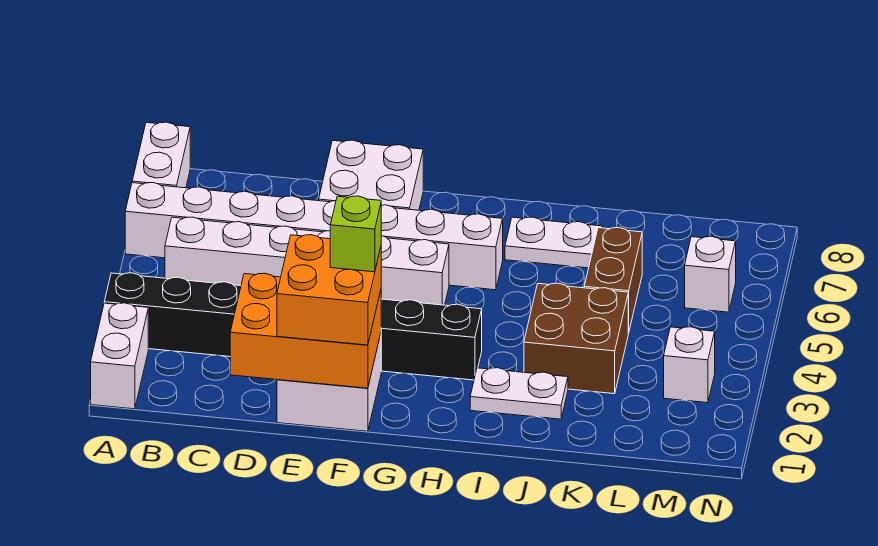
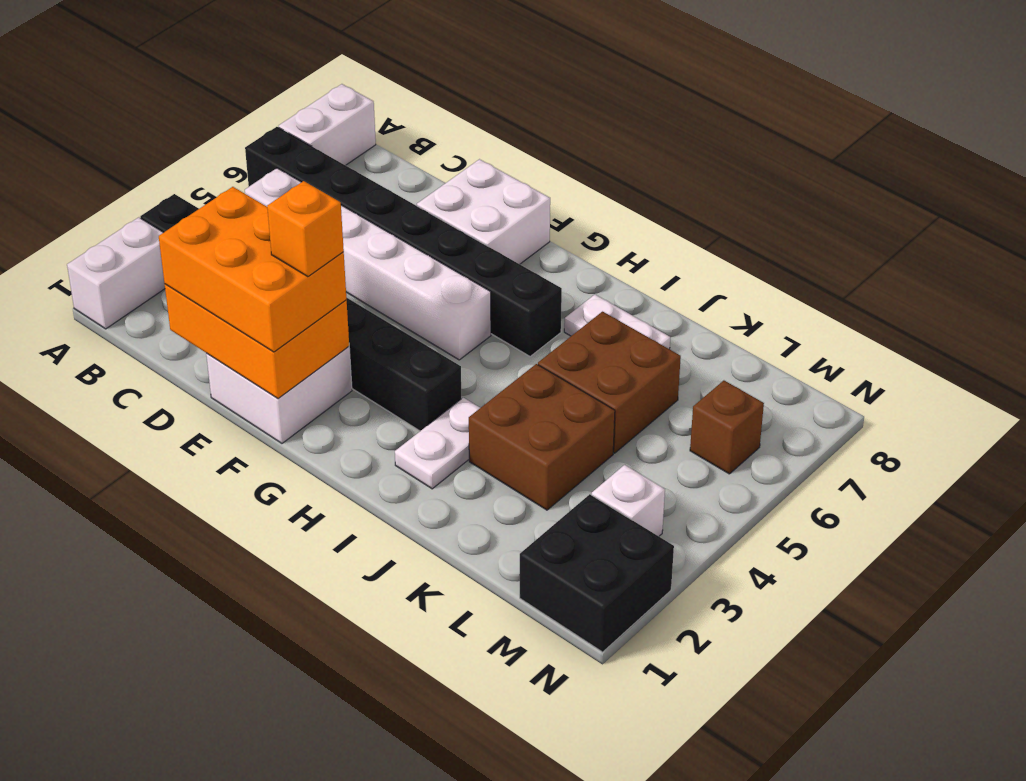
white brick A6:H6 level 1 -> black brick A6:H6 level 1
orange brick E1:F2 level 3 -> orange brick D1:F2 level 3
lime brick F2 level 4 -> orange brick F2 level 4
white plate I2:J2 level 1 -> white plate I2:I3 level 1
brown brick K5:K6 level 1 -> brown brick J5:K6 level 1
none -> black brick M1:N2 level 1
white brick M6 level 1 -> brown brick M6 level 1

